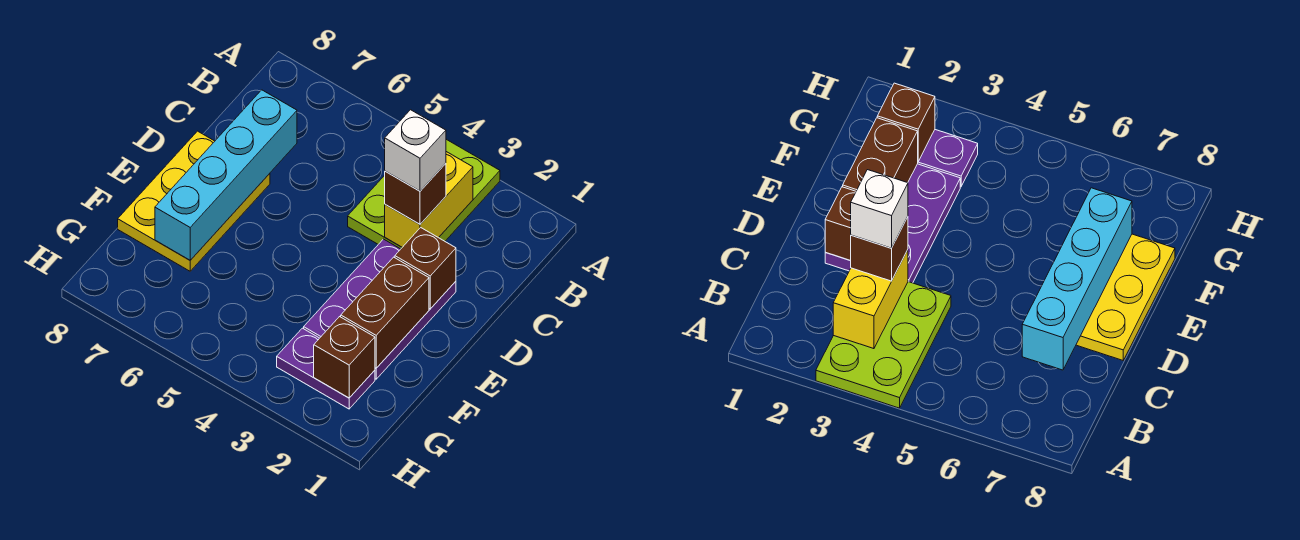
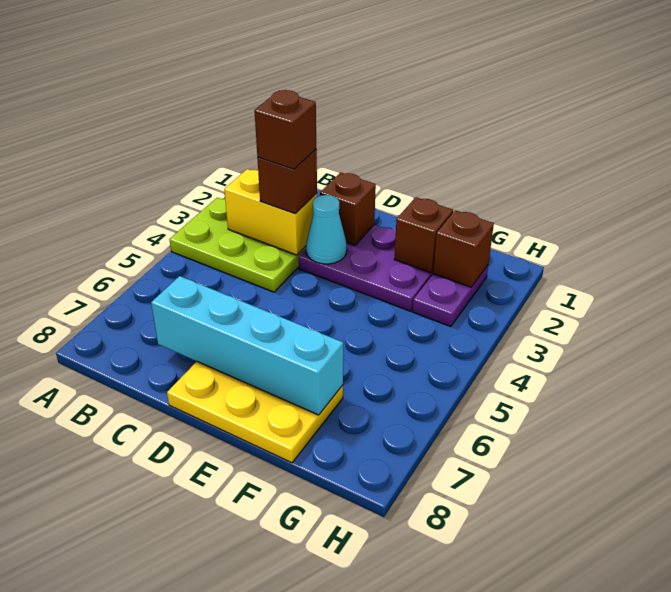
white brick C3 level 4 -> brown brick C3 level 4
none -> cyan cone D3 level 2
brown brick E2:F2 level 2 -> brown brick F2 level 2

